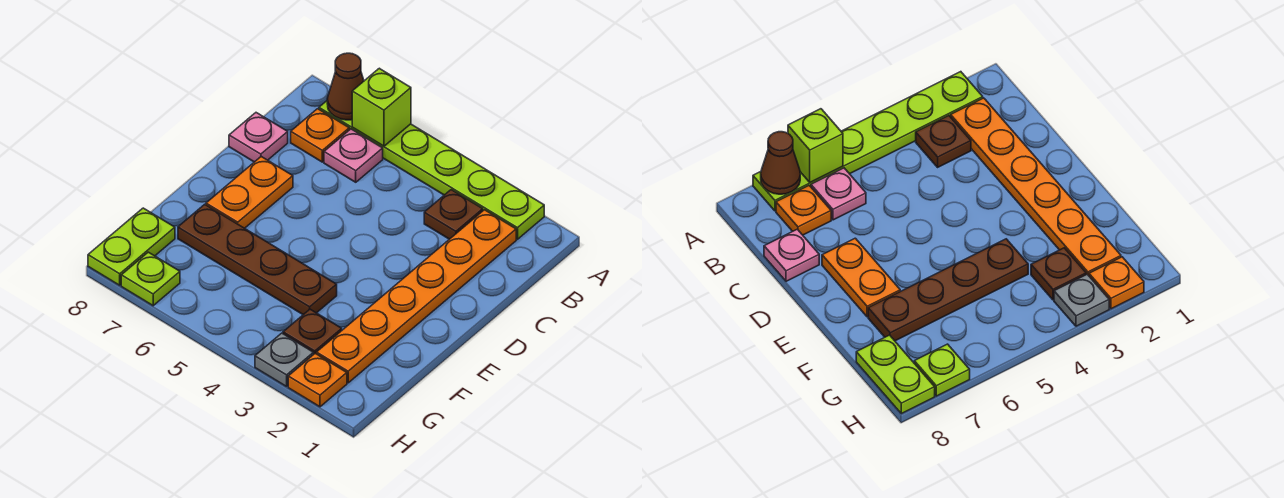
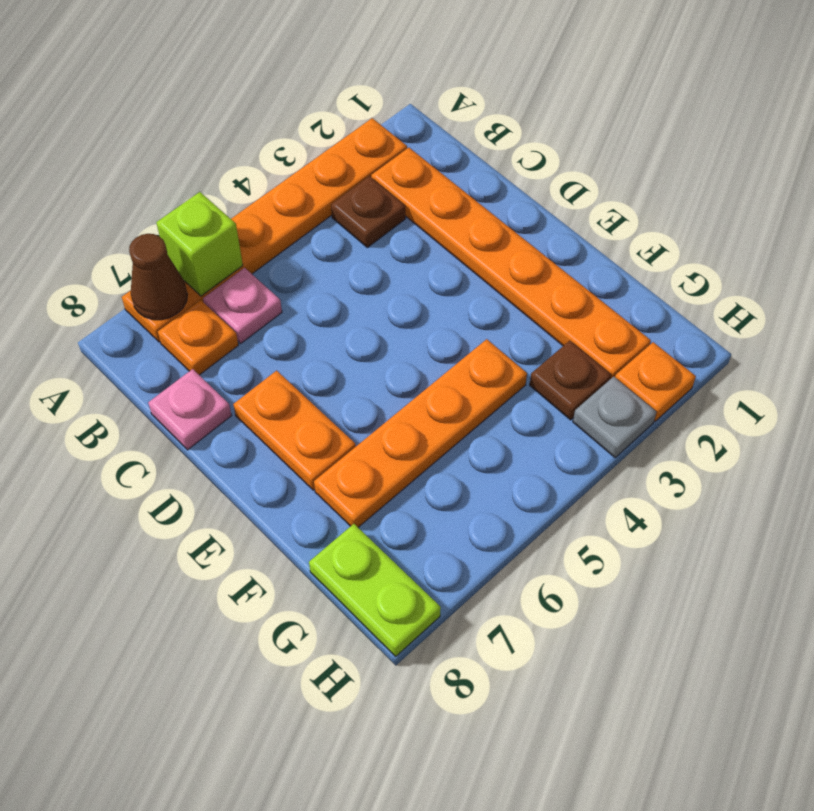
lime plate A2:A7 level 1 -> orange plate A2:A7 level 1
brown plate F4:F7 level 1 -> orange plate F4:F7 level 1
lime plate H7 level 1 -> none

